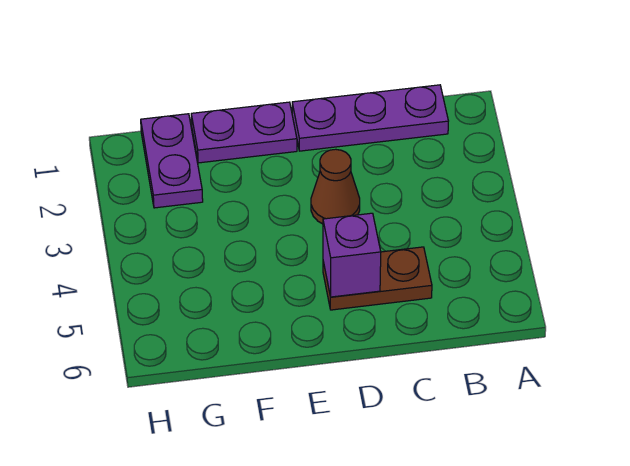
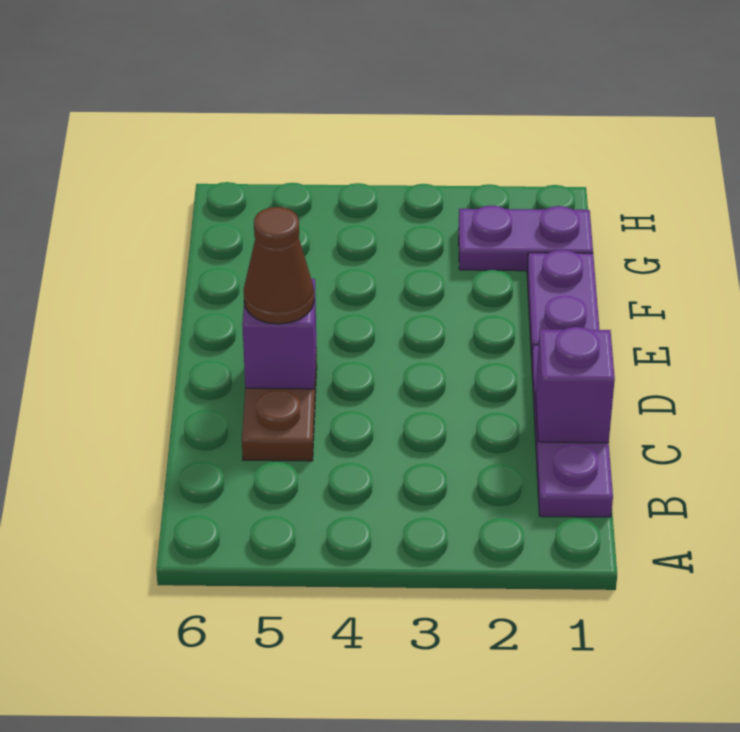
none -> purple brick C1 level 2
brown cone D3 level 1 -> brown cone D5 level 3

